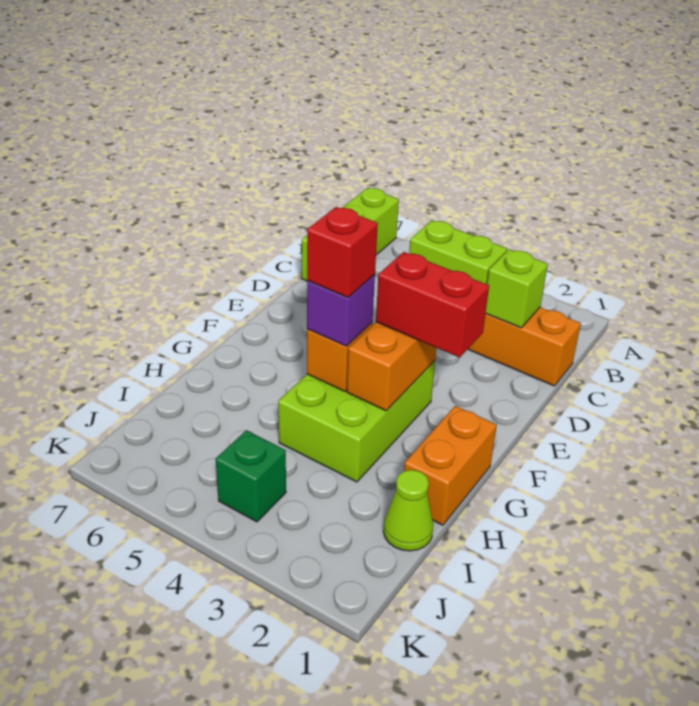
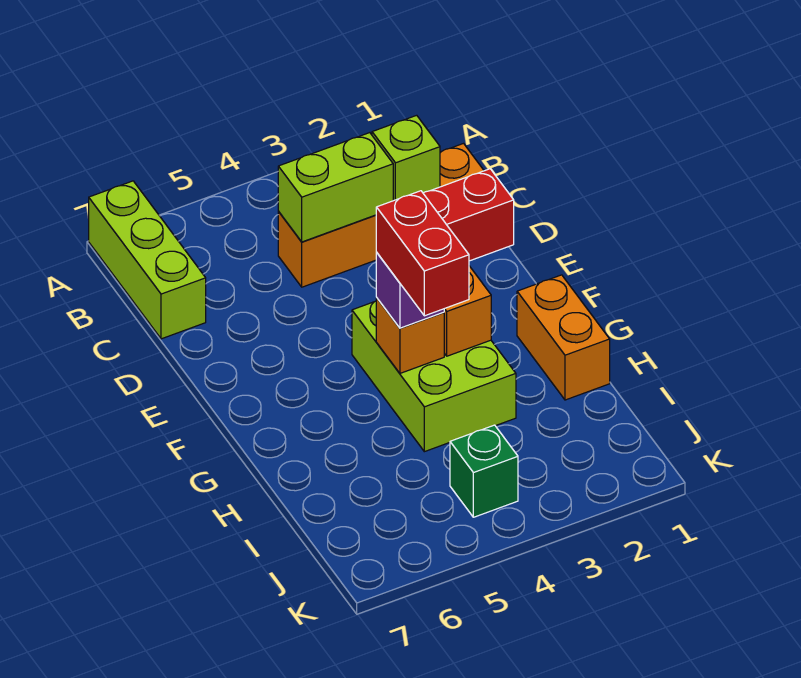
red brick G4 level 4 -> red brick G4:H4 level 4
lime cone I1 level 1 -> none

